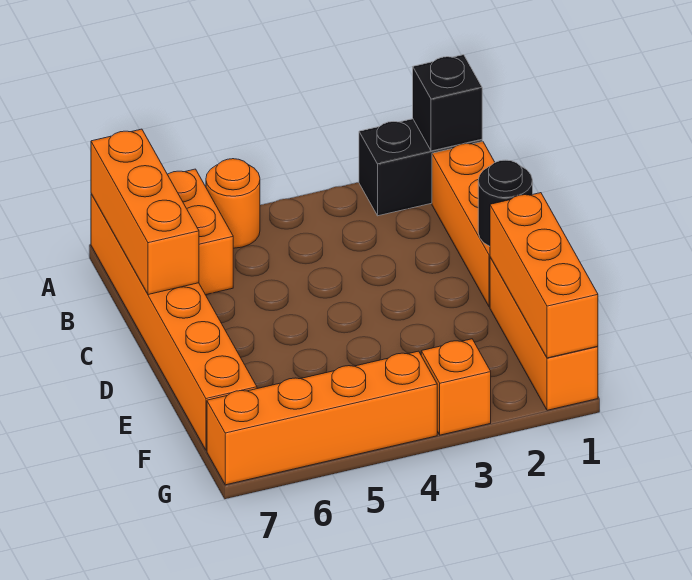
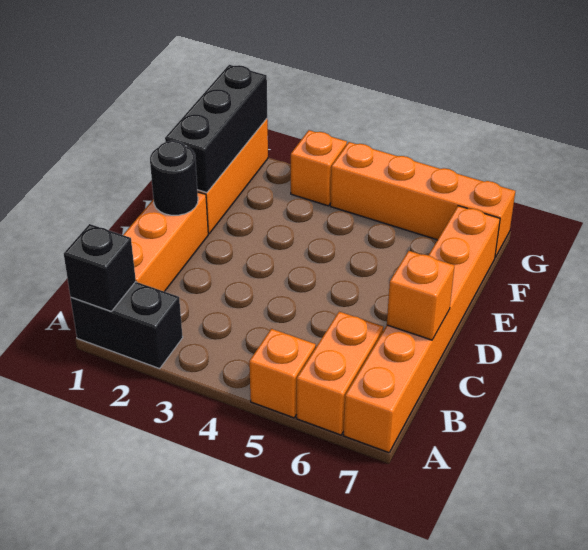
orange round brick A5 level 1 -> orange brick A5 level 1
orange brick A7:C7 level 2 -> orange brick C7 level 2
orange brick E1:G1 level 2 -> black brick E1:G1 level 2

